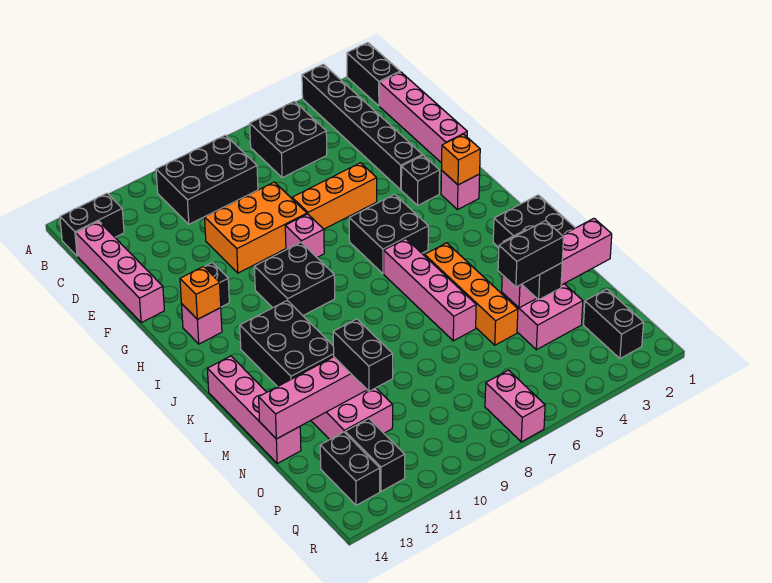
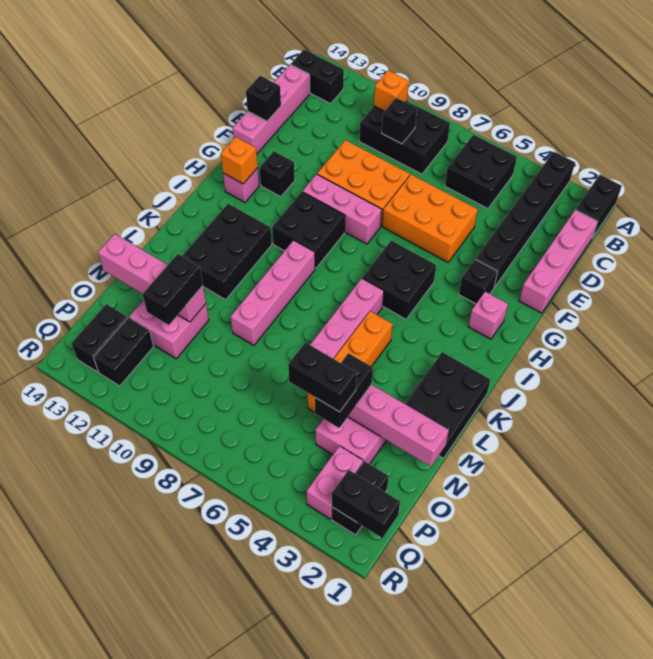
none -> black brick C9 level 2
none -> black brick E14 level 2
orange brick F5:F7 level 1 -> orange brick E5:F7 level 1
pink brick G8 level 1 -> pink brick G8:G10 level 1
orange brick H2 level 2 -> orange brick B10 level 2
pink brick K14:N14 level 1 -> pink brick J9:M9 level 1
none -> black brick Q1:Q2 level 2
pink brick Q7:R7 level 1 -> pink brick P3:Q3 level 1

